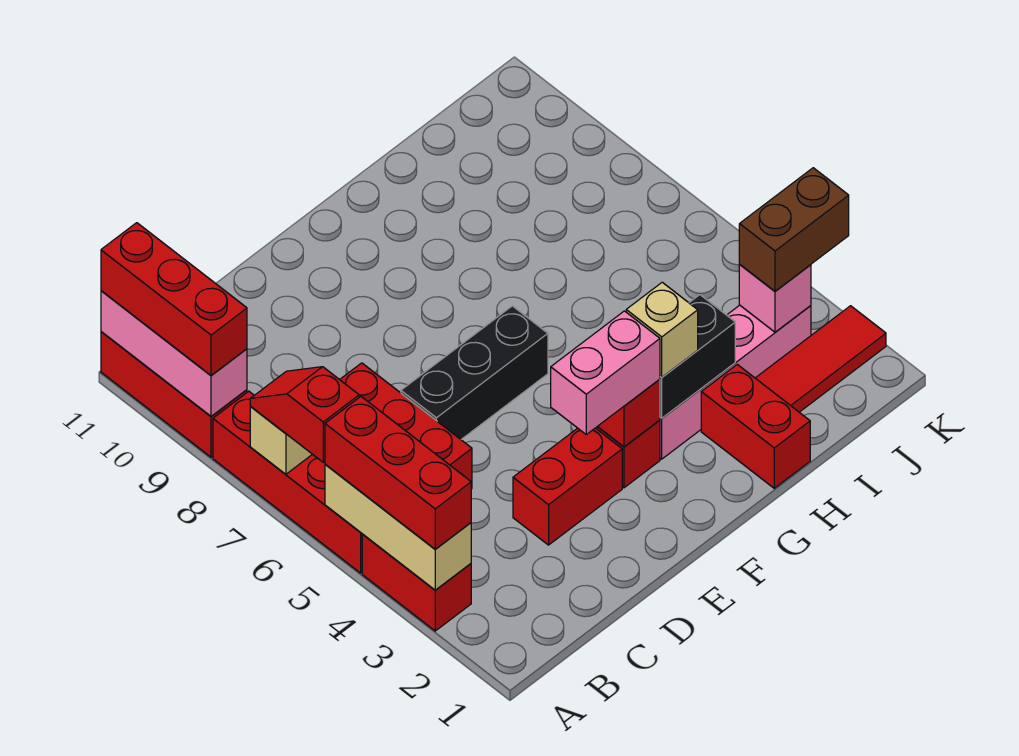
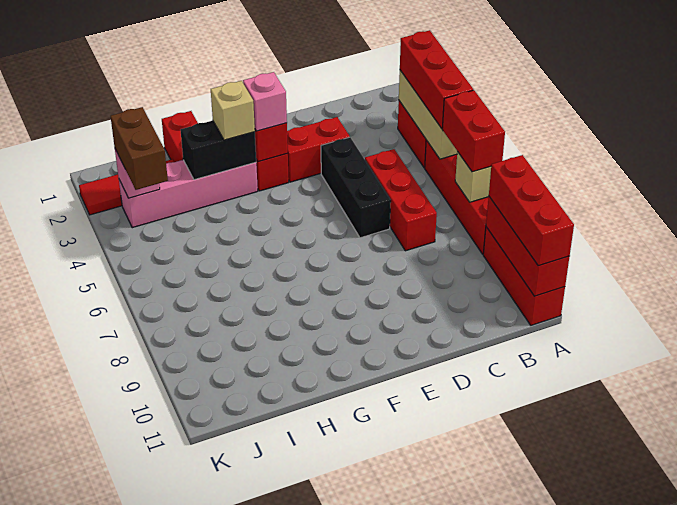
red slope A6:A7 level 3 top 6 -> red brick A6:A7 level 3
pink brick A9:A11 level 2 -> red brick A9:A11 level 2
black brick D6:F6 level 1 -> black brick D4:D6 level 1
pink brick E3:F3 level 3 -> pink brick F3 level 3
brown brick J3:K3 level 3 -> brown brick J3:J4 level 3

